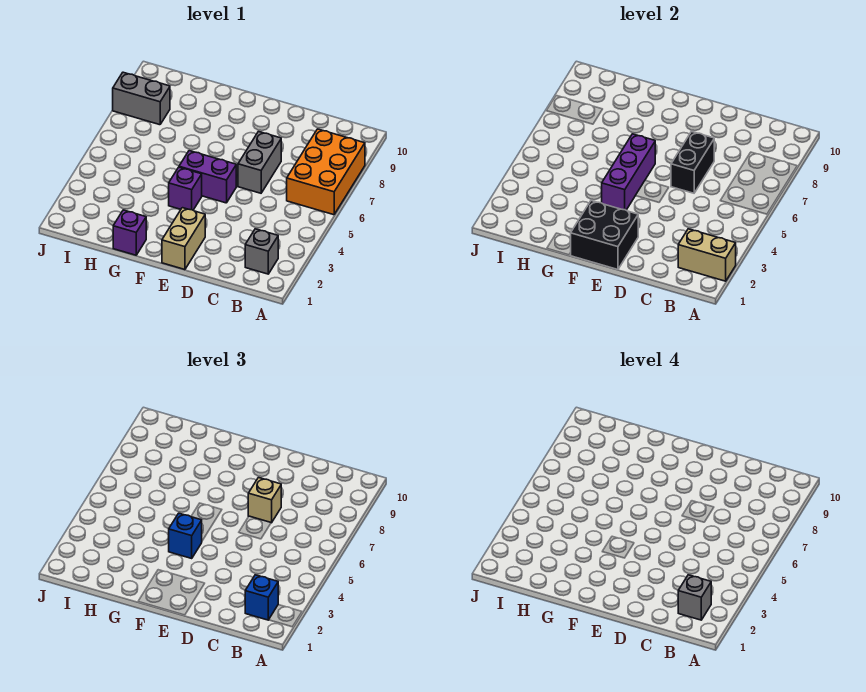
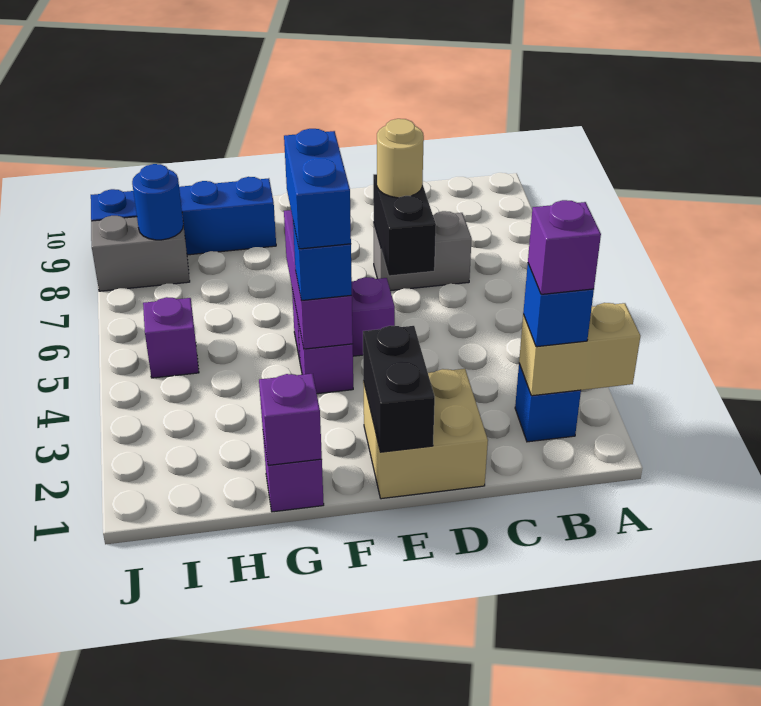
orange brick A6:B8 level 1 -> none
grey brick B2 level 1 -> blue brick B2 level 1
grey brick B2 level 4 -> purple brick B2 level 4
grey brick D6:D7 level 1 -> grey brick C7:D7 level 1
tan brick D7 level 3 -> tan round brick D7 level 3
tan brick E1:E2 level 1 -> tan brick D1:E2 level 1
black brick E1:F2 level 2 -> black brick E1:E2 level 2
none -> blue brick F4:F5 level 4
none -> purple brick G1 level 2
none -> blue brick G9:J9 level 1
none -> purple brick I5 level 1
none -> blue round brick I8 level 2

